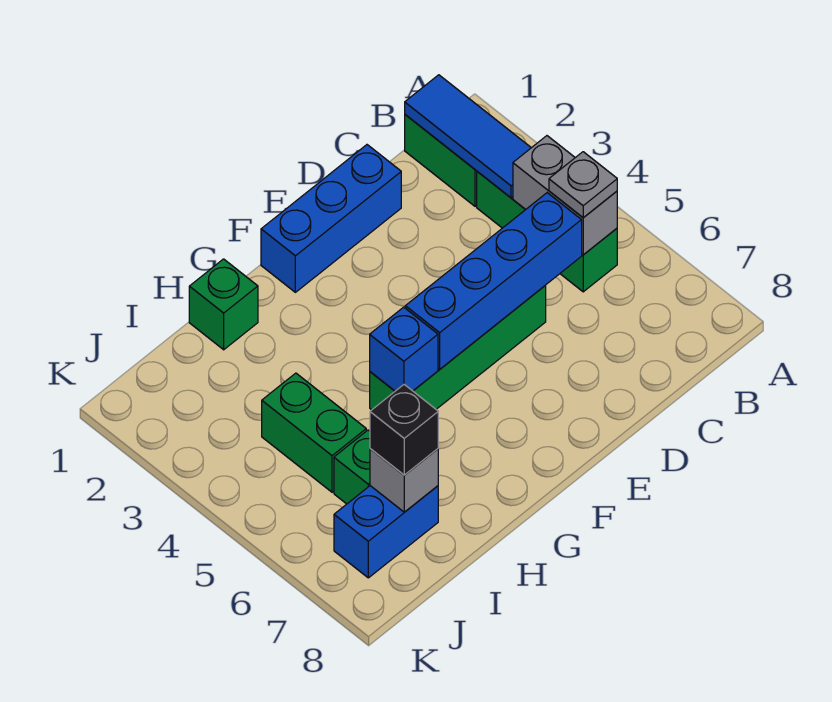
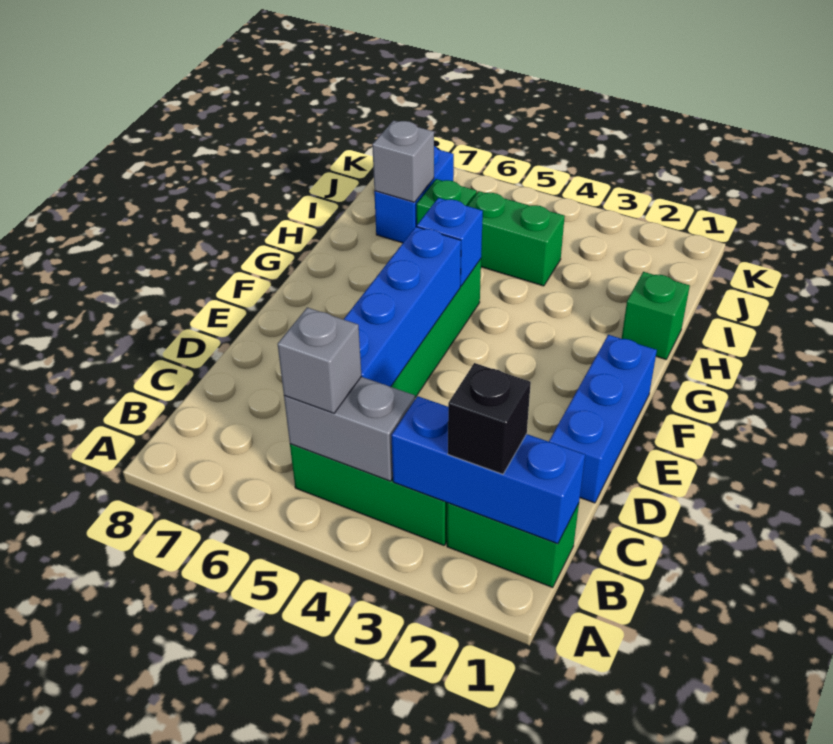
blue tile B1:B3 level 2 -> blue brick B1:B3 level 2
grey plate B5 level 3 -> grey brick B5 level 3
black brick I7 level 3 -> black brick B2 level 3

